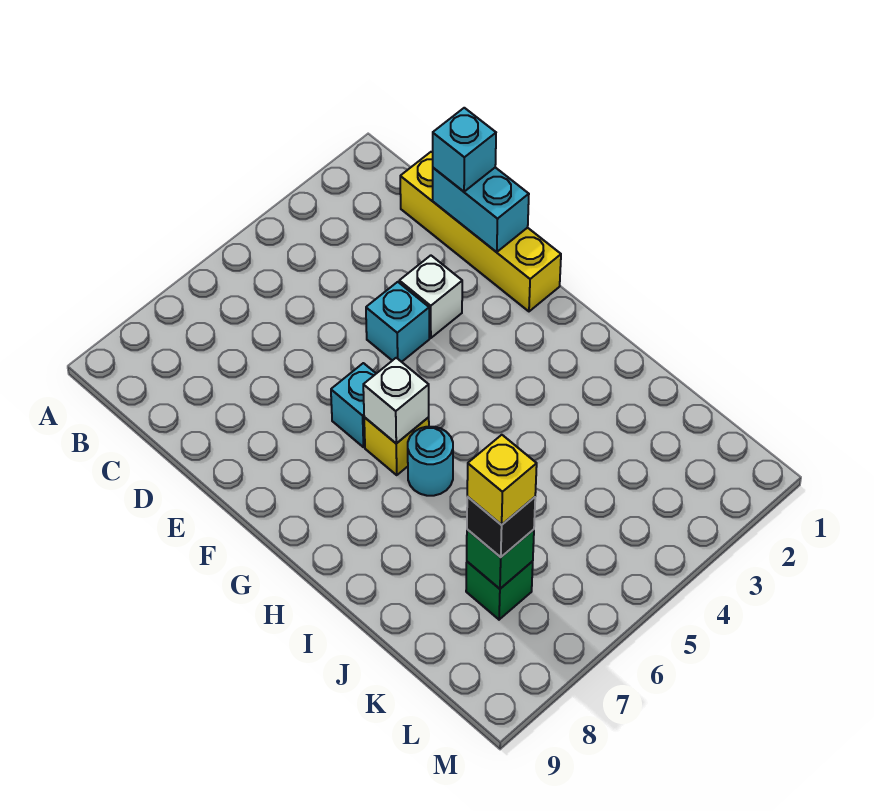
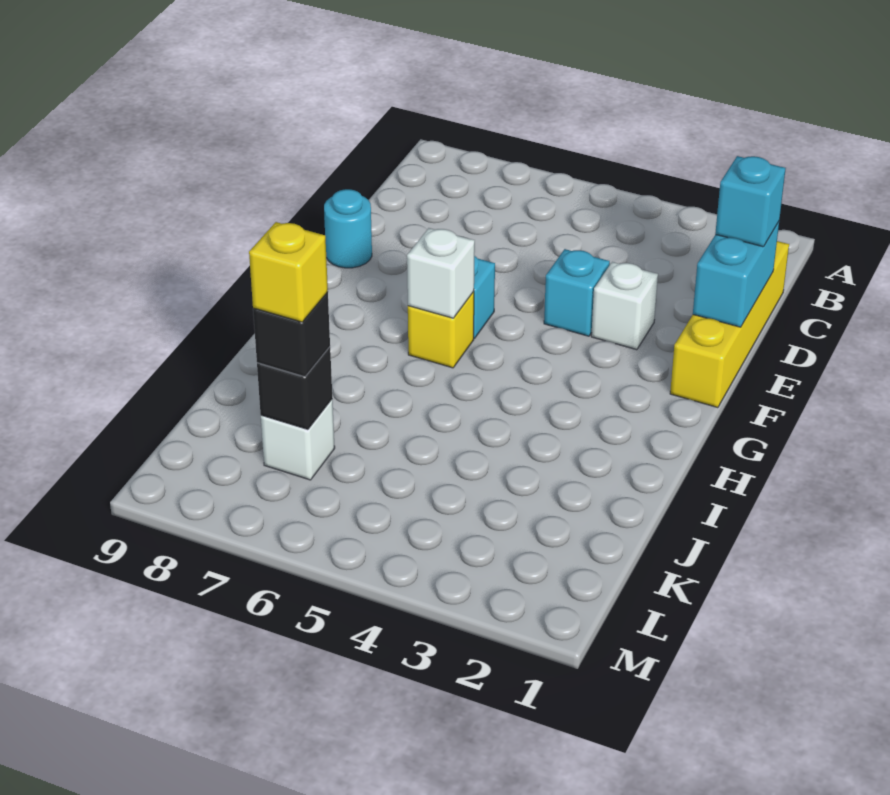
cyan round brick H6 level 1 -> cyan round brick E9 level 1
green brick K7 level 1 -> white brick K7 level 1
green brick K7 level 2 -> black brick K7 level 2

